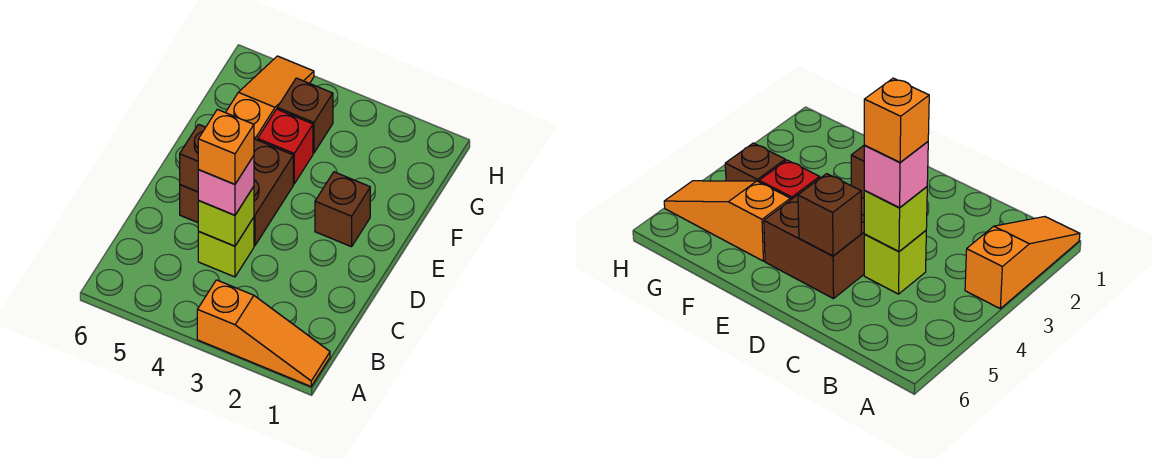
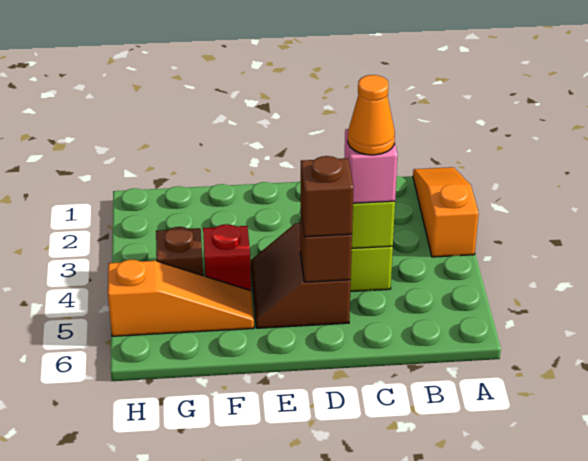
orange brick C4 level 4 -> orange cone C4 level 4
brown brick D4:E5 level 1 -> brown slope D4:E5 level 1 top D
brown brick E2 level 1 -> brown brick D5 level 3
orange slope F5:H5 level 1 top F -> orange slope F5:H5 level 1 top H

